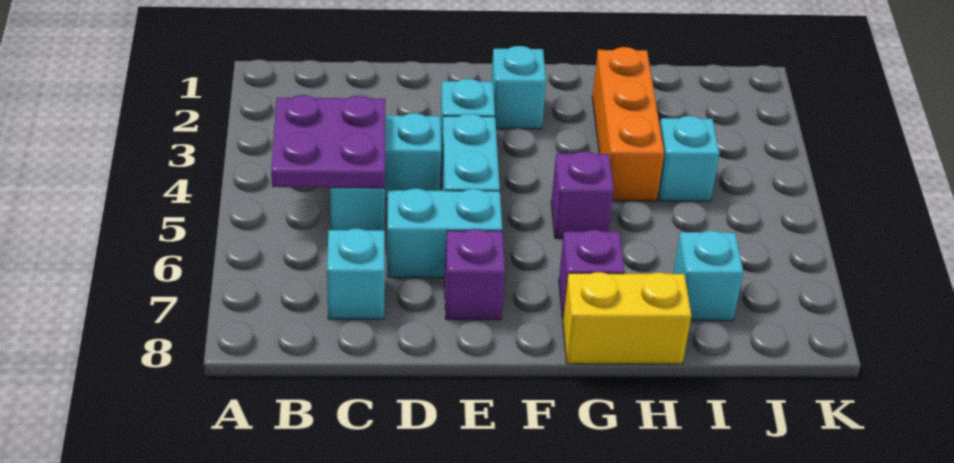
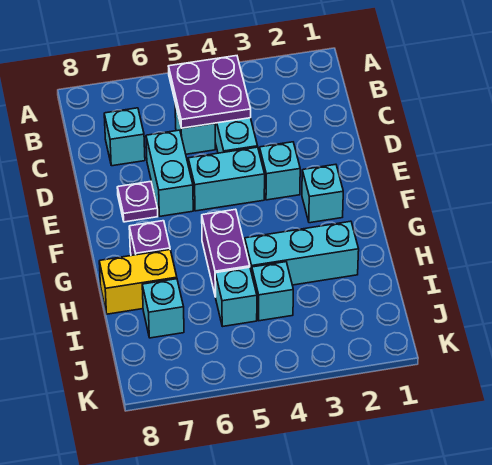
purple brick E7 level 1 -> purple plate E7 level 1
purple brick G5 level 1 -> purple brick G5:H5 level 1
yellow brick G8:H8 level 1 -> yellow brick H7:H8 level 1
orange brick H2:H4 level 1 -> cyan brick H2:H4 level 1
none -> cyan brick I5 level 1

